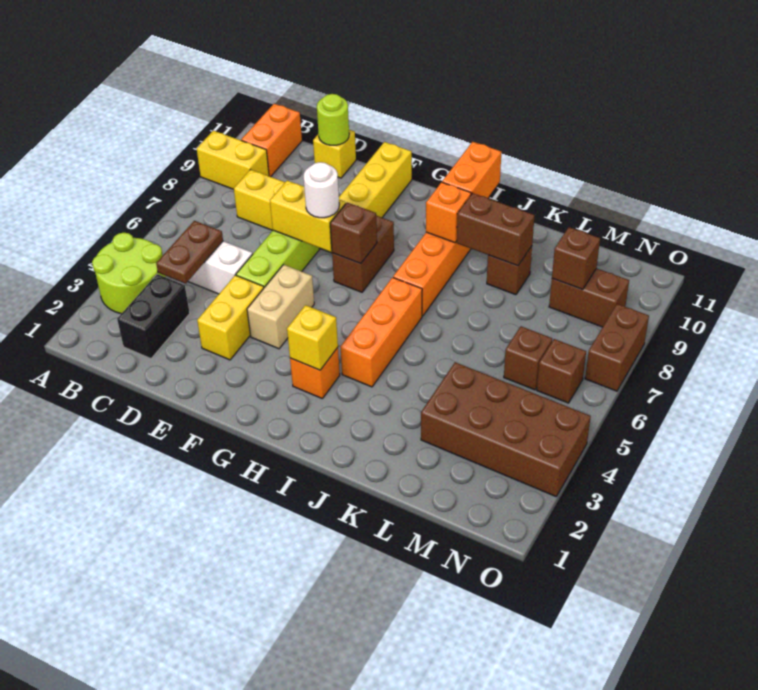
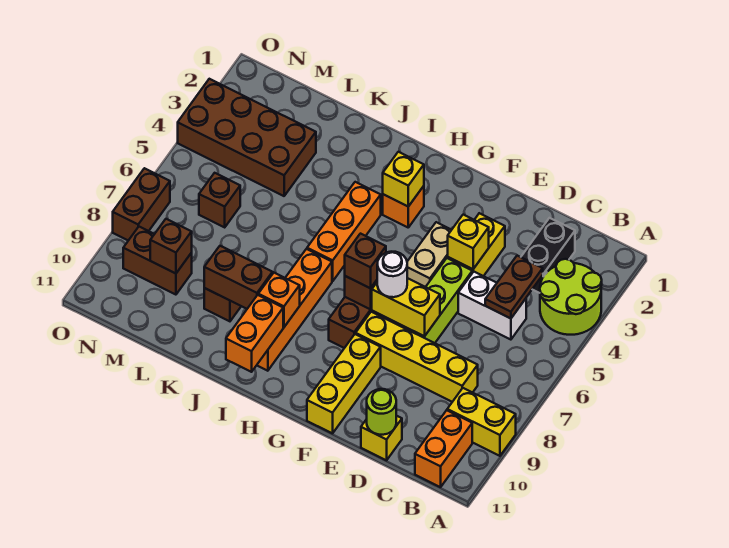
none -> yellow brick E4 level 2
brown brick N6 level 1 -> brown brick G7 level 3

